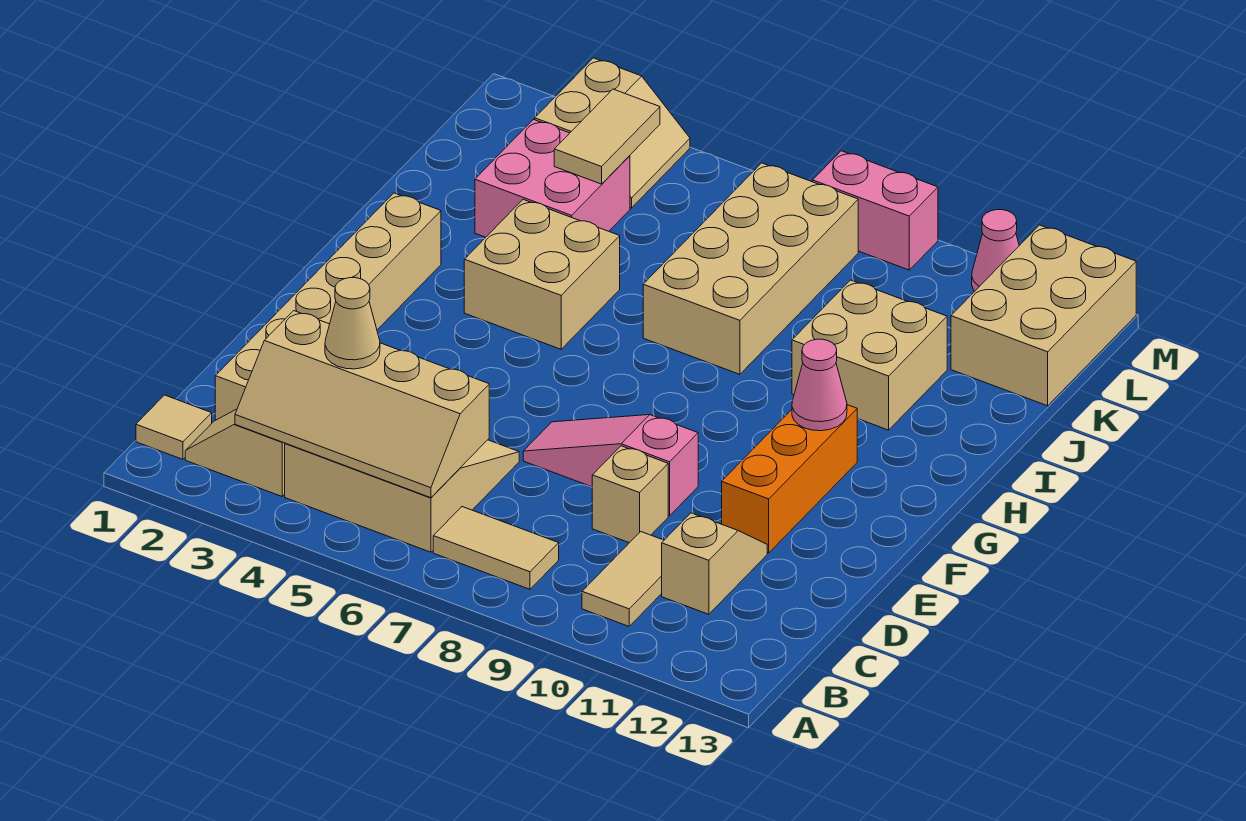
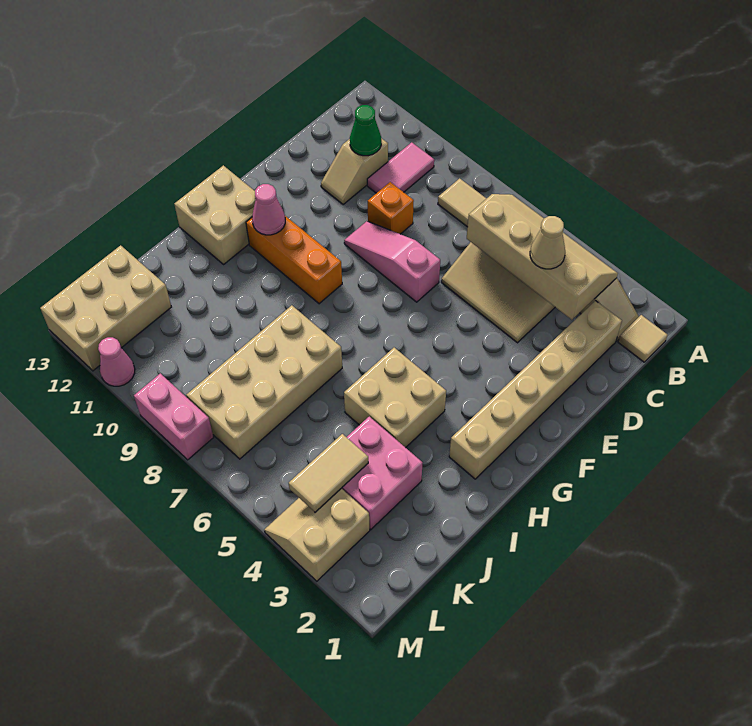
tan tile B10:C10 level 1 -> pink tile B10:C10 level 1
none -> green cone C11 level 2
tan brick D9 level 1 -> orange brick D9 level 1
pink slope E7:E9 level 1 top 9 -> pink slope E7:E9 level 1 top 7
orange brick E11:G11 level 1 -> orange brick G9:G11 level 1
tan brick I10:J11 level 1 -> tan brick G12:H13 level 1

